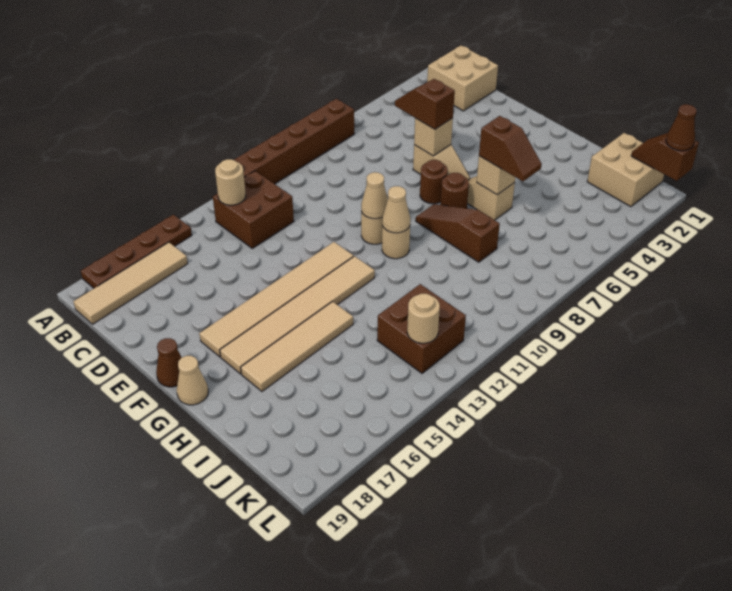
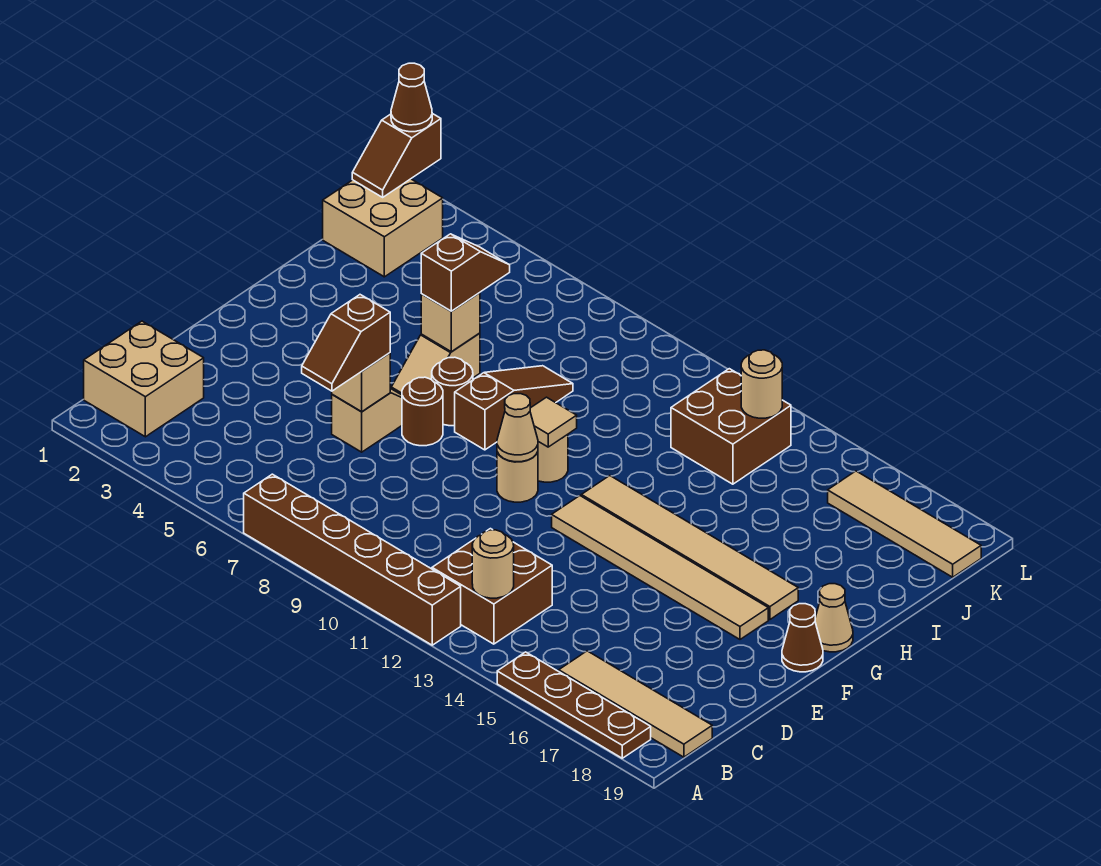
brown slope G8:I8 level 1 top I -> brown slope G8:I8 level 1 top G
tan cone G10 level 2 -> tan tile G10 level 2
tan tile H14:H17 level 1 -> tan tile K16:K19 level 1

